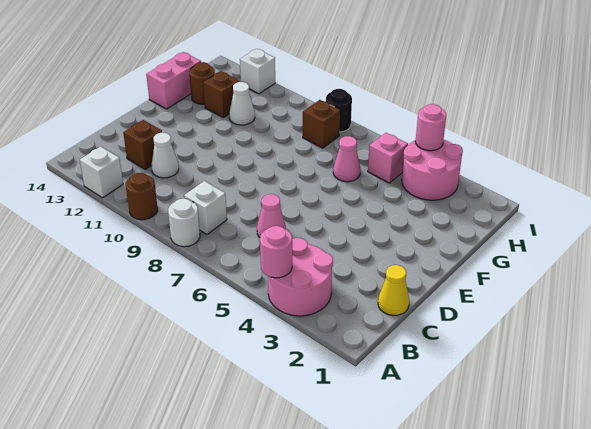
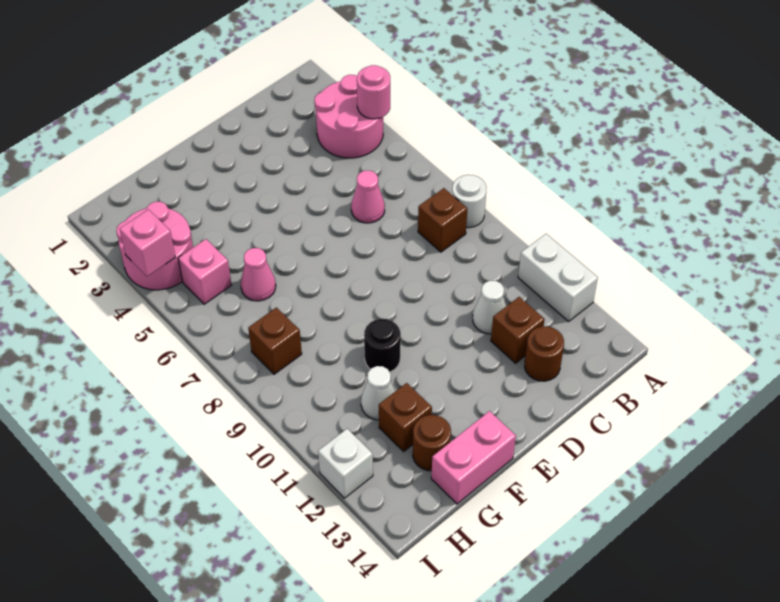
brown round brick A10 level 1 -> brown round brick C13 level 1
white brick A12 level 1 -> white brick A11:A12 level 1
white brick B8 level 1 -> brown brick B8 level 1
yellow cone C1 level 1 -> none
pink round brick I4 level 2 -> pink brick I4 level 2
black round brick I8 level 1 -> black round brick F10 level 1

